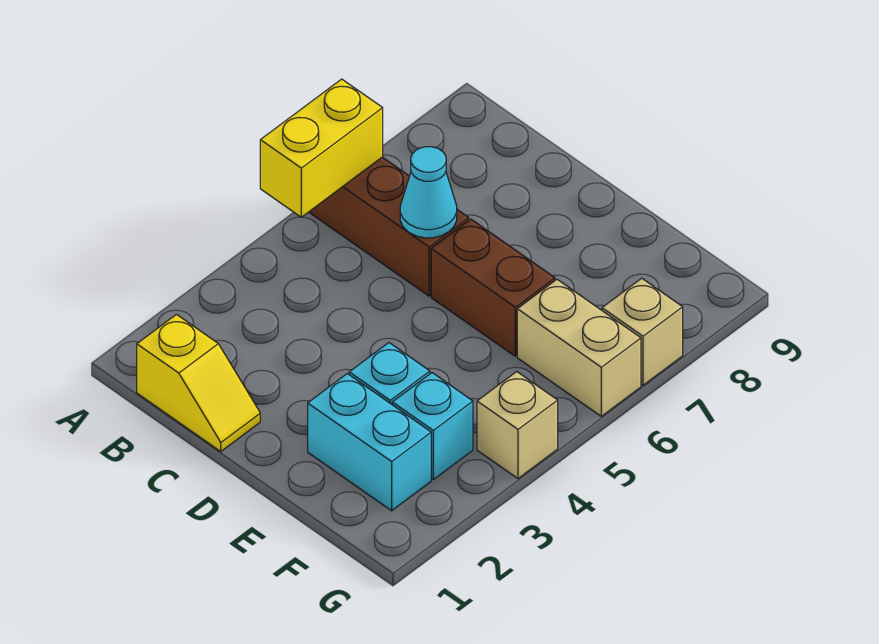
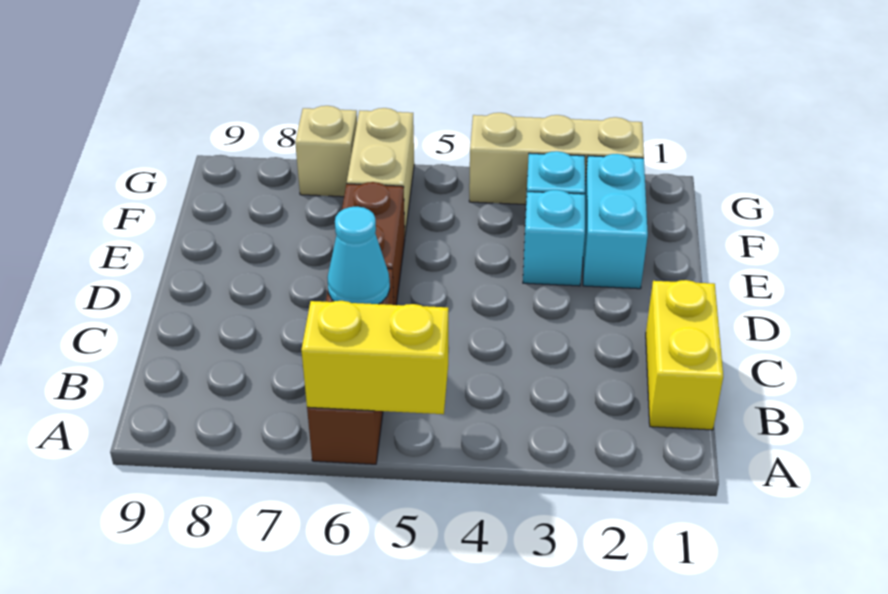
yellow slope B1:C1 level 1 top B -> yellow brick B1:C1 level 1
tan brick G4 level 1 -> tan brick G2:G4 level 1

